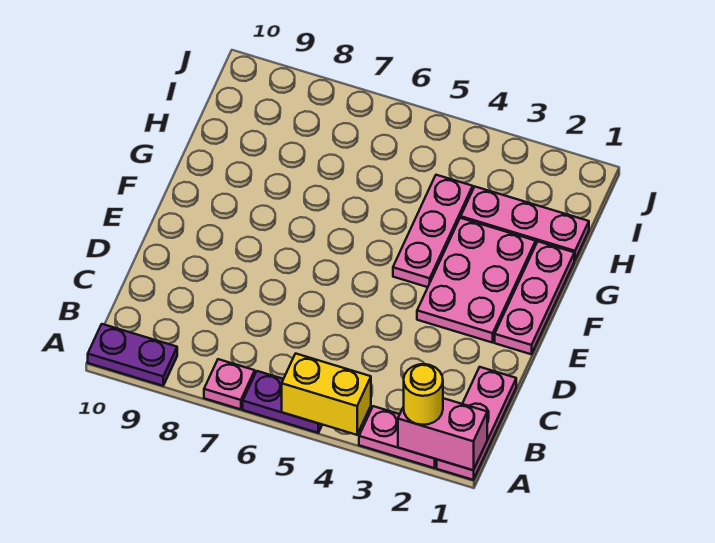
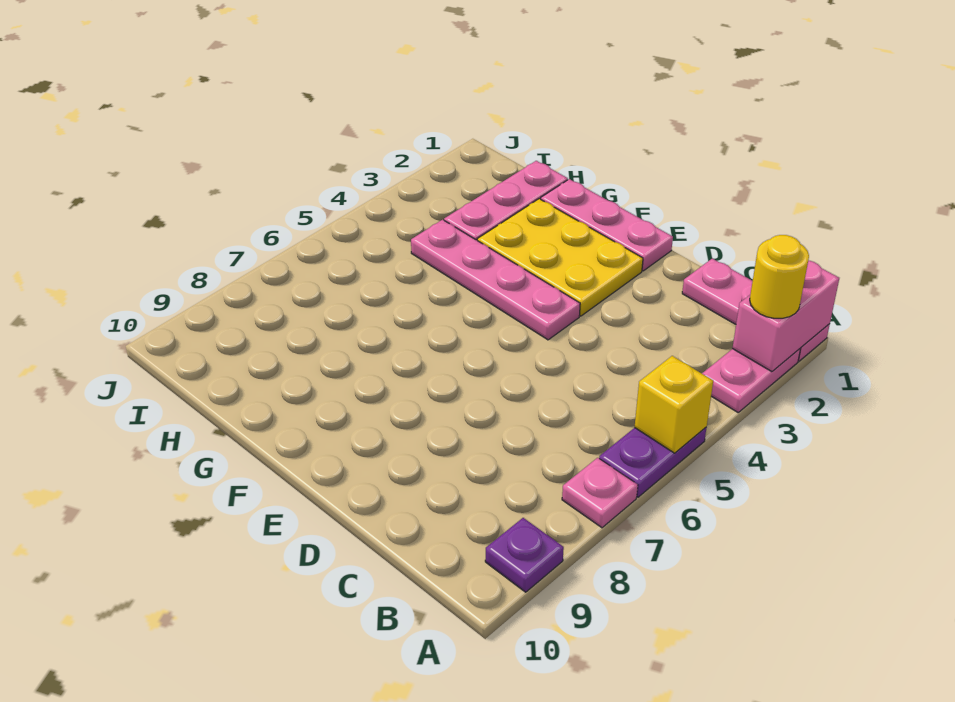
yellow brick A4:A5 level 2 -> yellow brick A5 level 2
purple plate A9:A10 level 1 -> purple plate A9 level 1
pink plate E2:G3 level 1 -> yellow plate E2:G3 level 1
pink plate F4:H4 level 1 -> pink plate E4:H4 level 1

